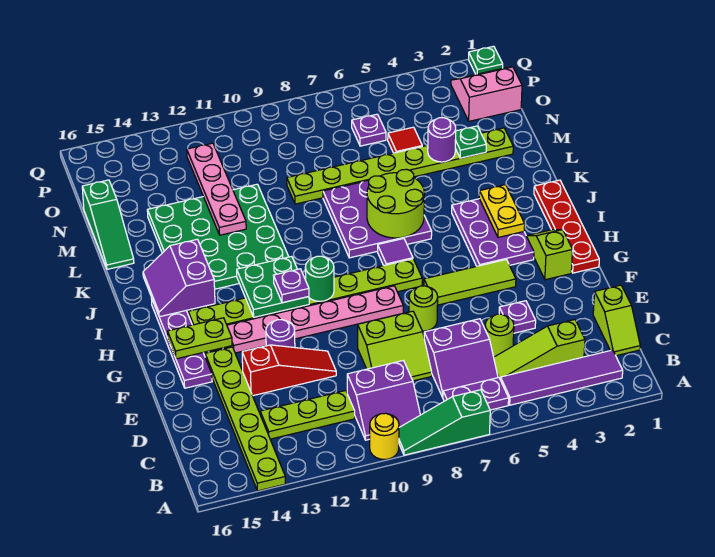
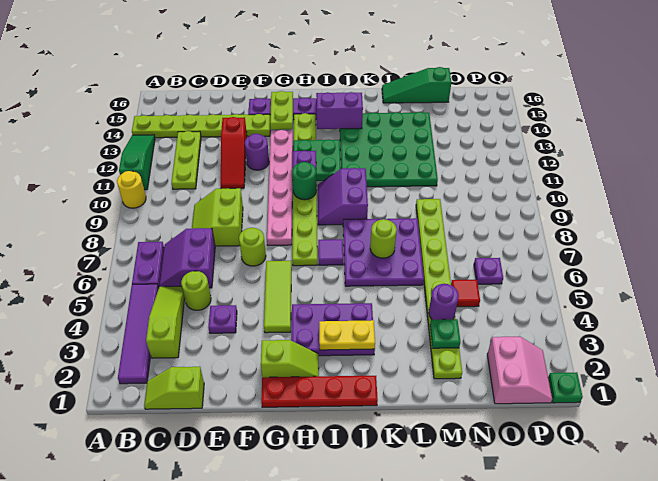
green slope A7:A9 level 1 top 7 -> green slope A11:A13 level 1 top 11
purple slope B9:C10 level 1 top C -> purple slope I9:J10 level 1 top J
lime round brick J6:K7 level 2 -> lime round brick K7 level 2
pink plate L12:O12 level 2 -> none

